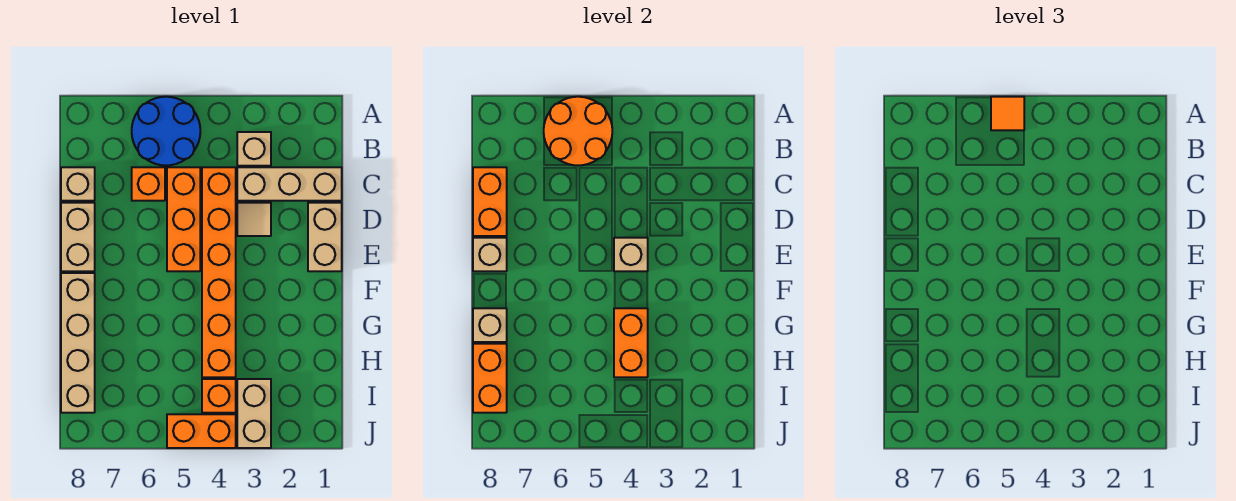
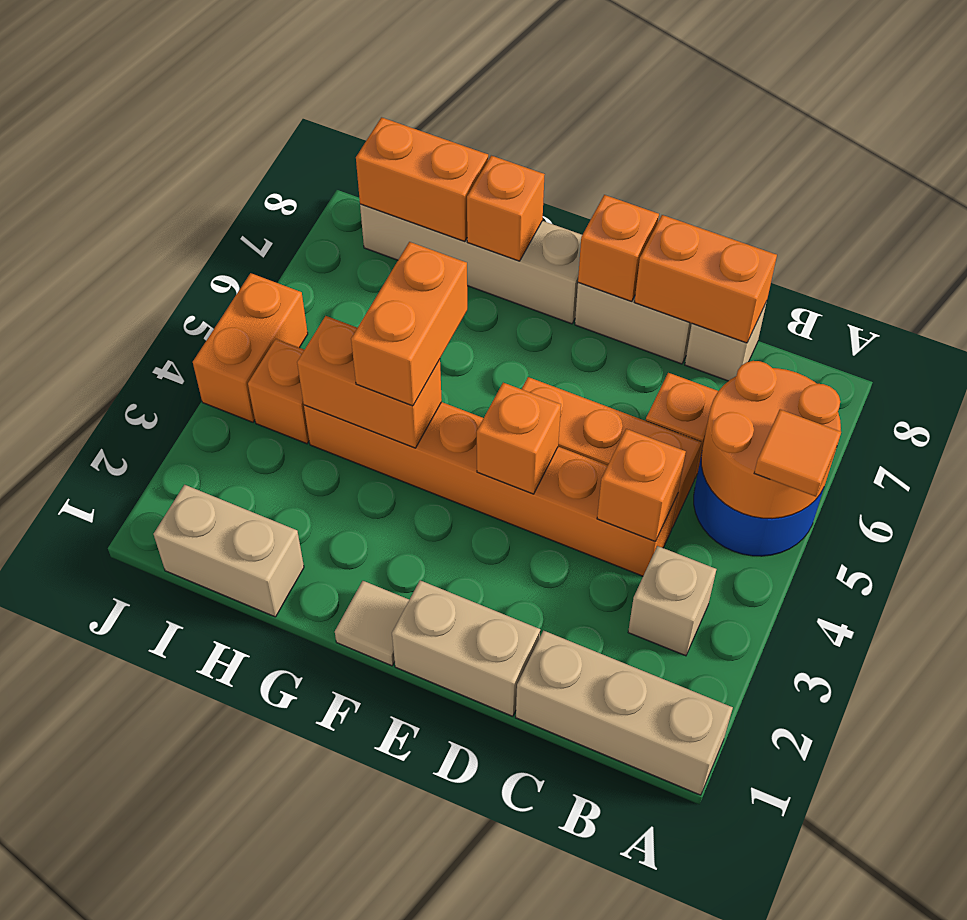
tan brick C1:C3 level 1 -> tan brick A1:C1 level 1
none -> orange brick C4 level 2
tan tile D3 level 1 -> tan tile F1 level 1
tan brick E4 level 2 -> orange brick E4 level 2
tan brick E8 level 2 -> orange brick E8 level 2
none -> orange brick G4:G5 level 3
tan brick G8 level 2 -> orange brick G8 level 2
tan brick I3:J3 level 1 -> tan brick H1:I1 level 1

